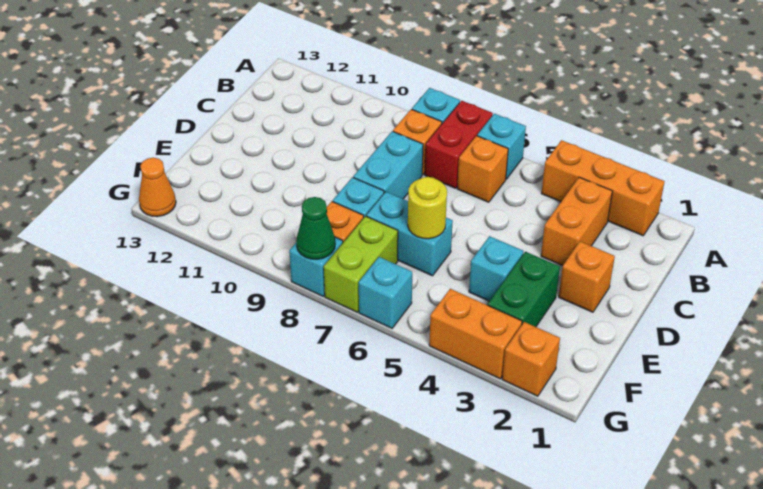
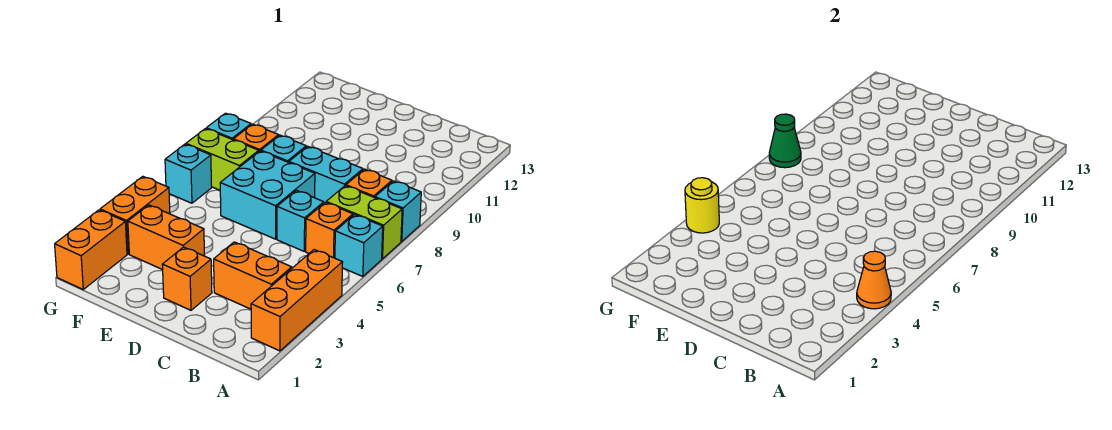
red brick A7:B7 level 1 -> lime brick A7:B7 level 1
green brick E3:F3 level 1 -> orange brick E3:F3 level 1
cyan brick E4 level 1 -> cyan brick C6 level 1
cyan brick E6:E7 level 1 -> cyan brick D6:E7 level 1
yellow round brick E6 level 2 -> yellow round brick G4 level 2
orange brick G2 level 1 -> orange brick G1:G2 level 1
orange cone G13 level 1 -> orange cone A4 level 2

